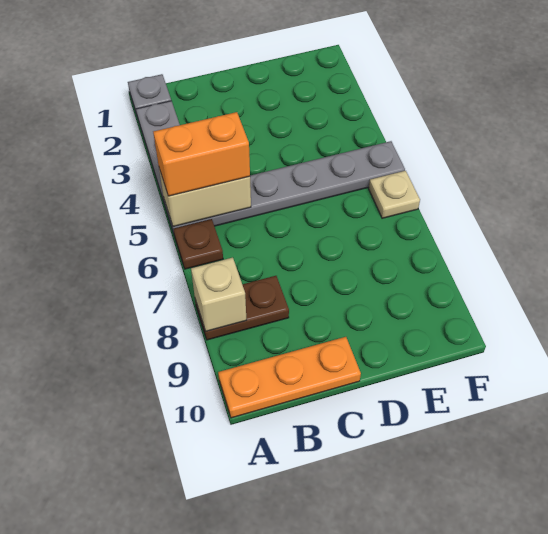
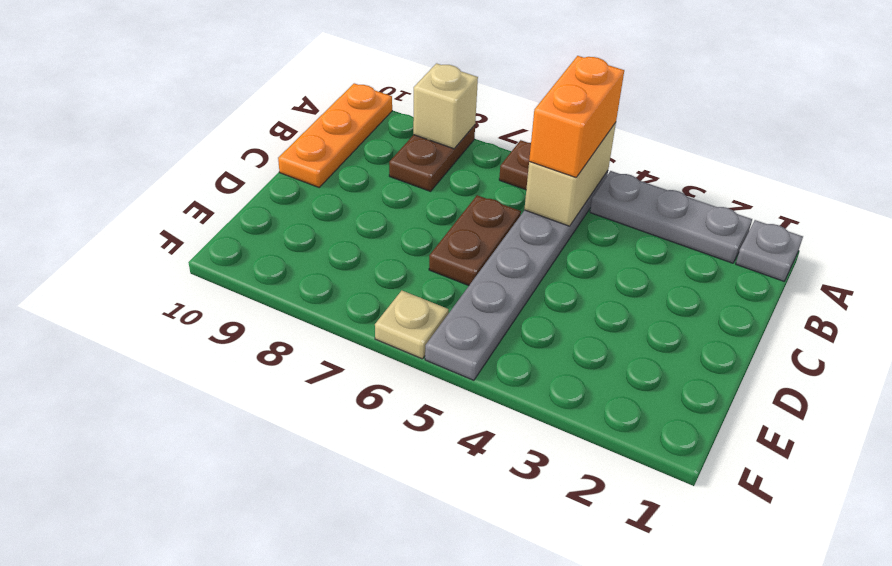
none -> brown plate C6:D6 level 1

